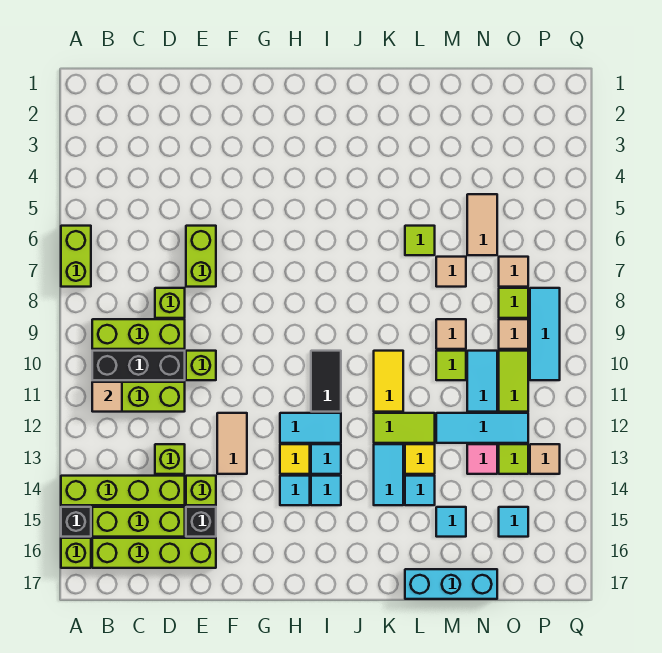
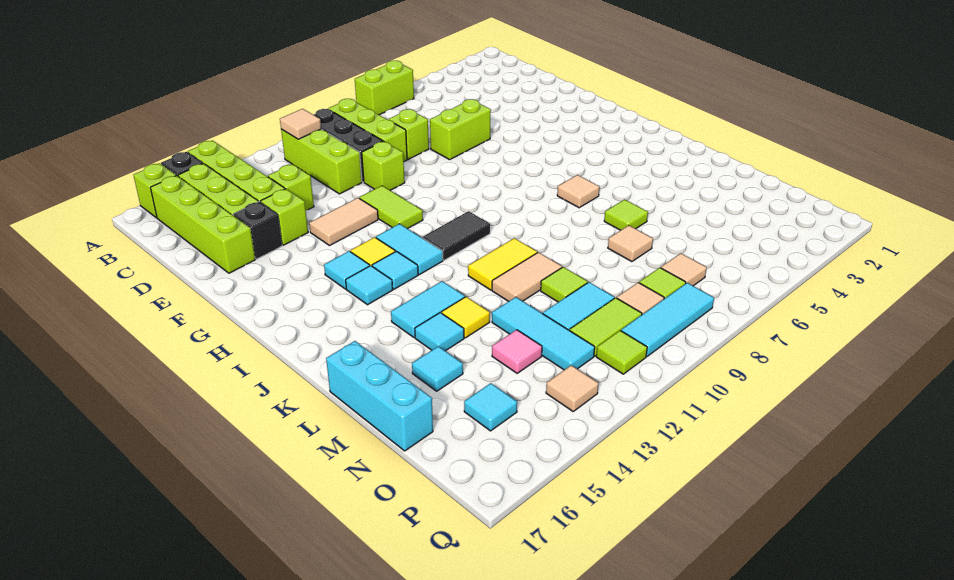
lime tile K12:L12 level 1 -> lime tile F11:G11 level 1
tan tile M9 level 1 -> tan tile J6 level 1
tan tile N5:N6 level 1 -> tan tile L10:L11 level 1
lime tile O13 level 1 -> lime tile P11 level 1

